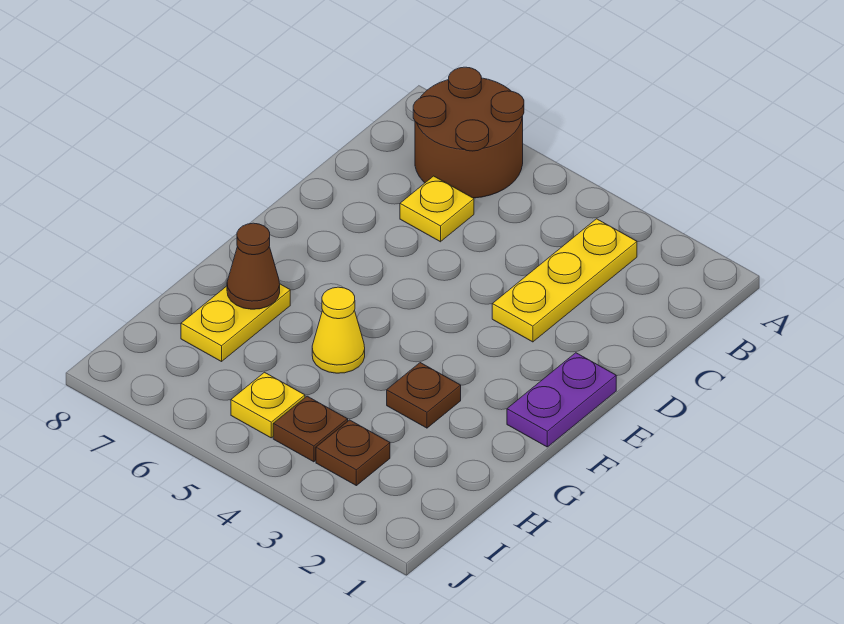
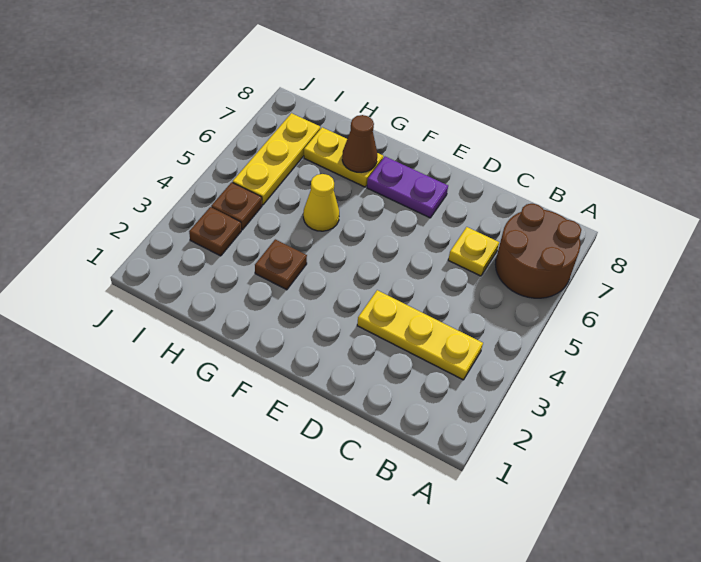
purple plate E1:F1 level 1 -> purple plate E7:F7 level 1
yellow plate I5 level 1 -> yellow plate I5:I7 level 1

